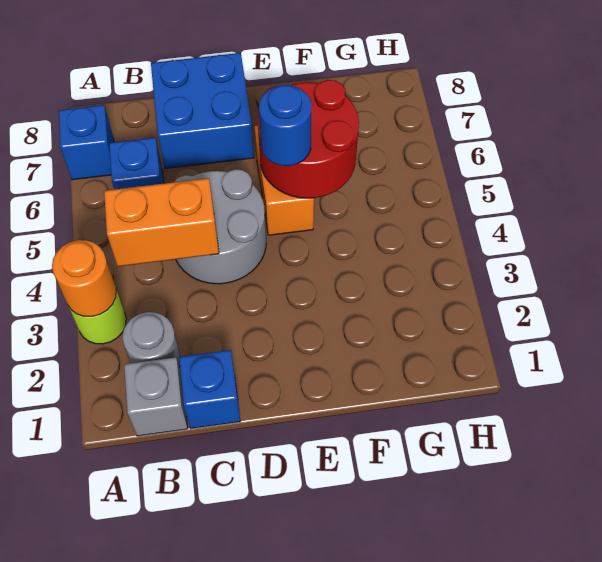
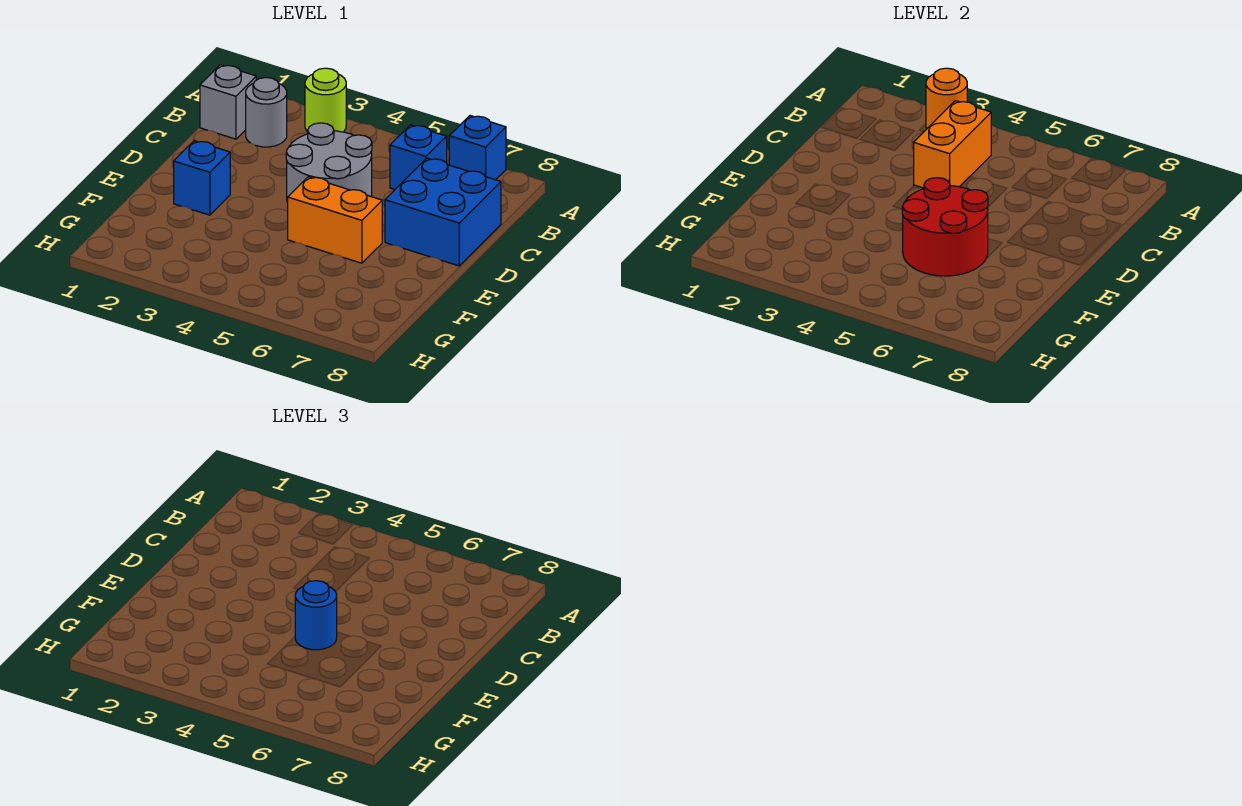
blue brick C1 level 1 -> blue brick E2 level 1

